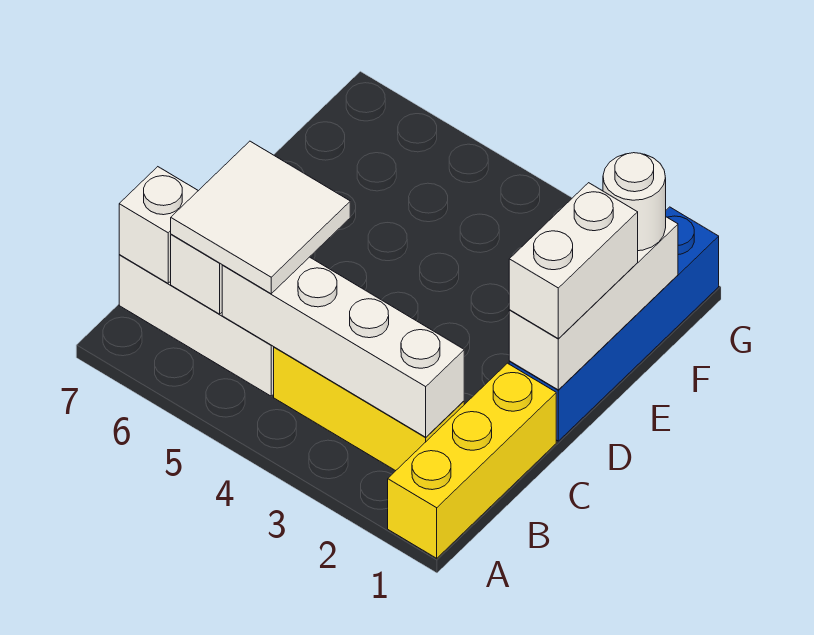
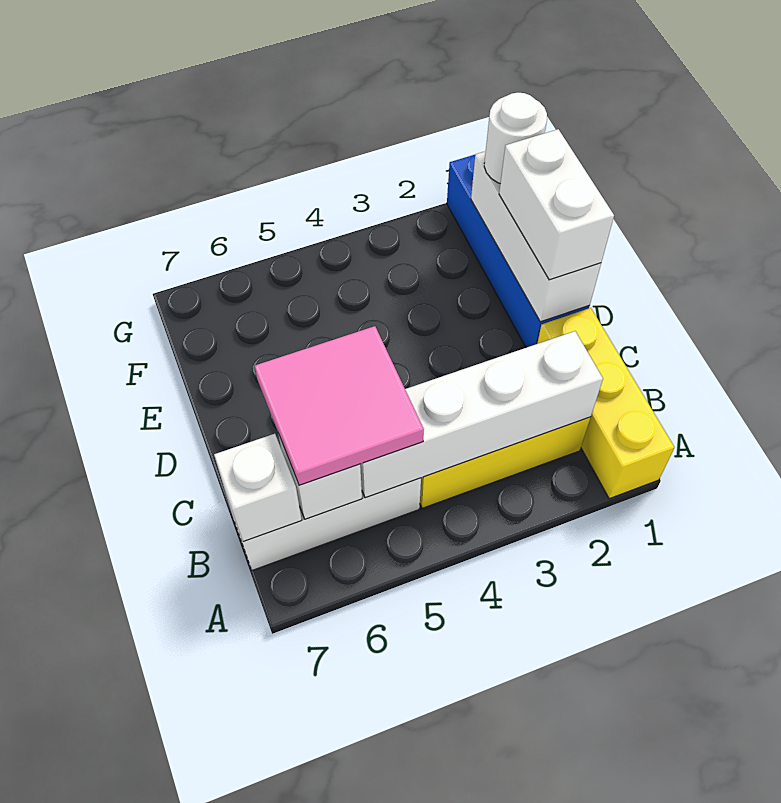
white tile B5:C6 level 3 -> pink tile B5:C6 level 3

